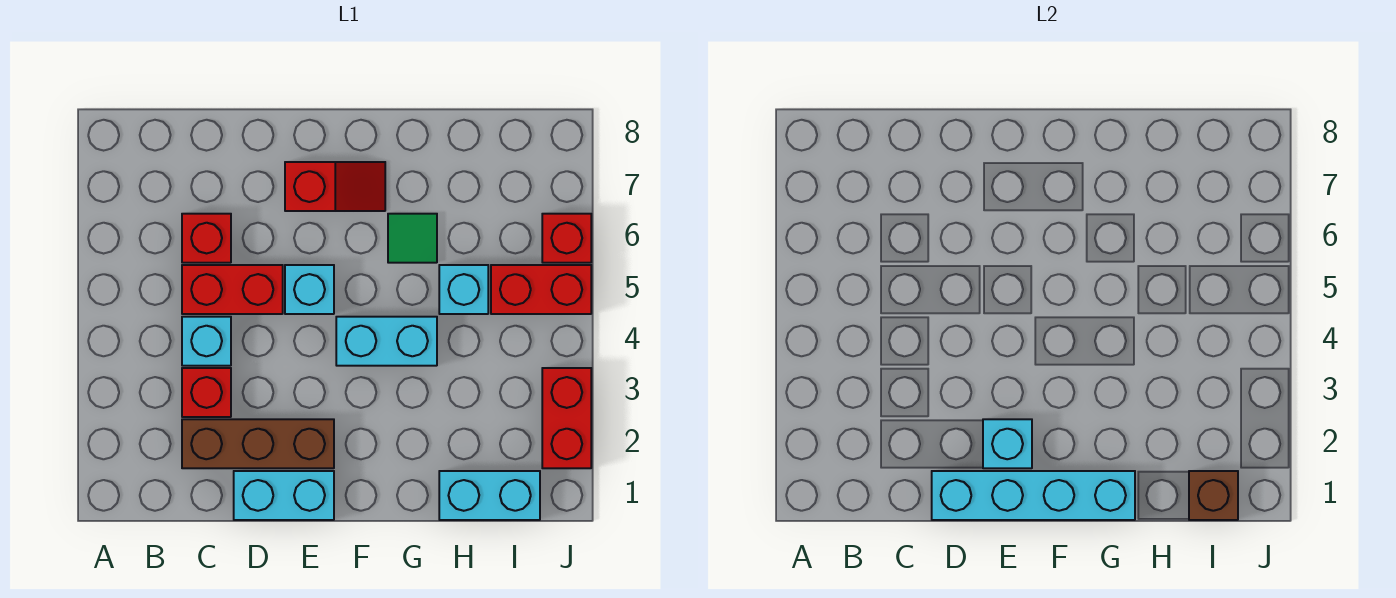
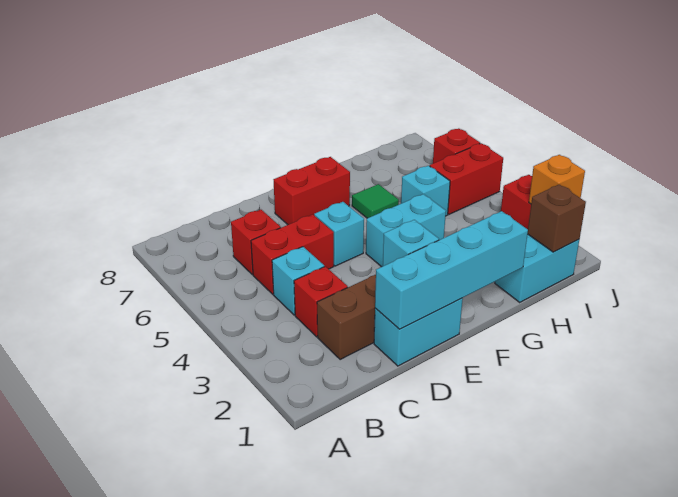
red slope E7:F7 level 1 top E -> red brick E7:F7 level 1
none -> orange brick J2 level 2

